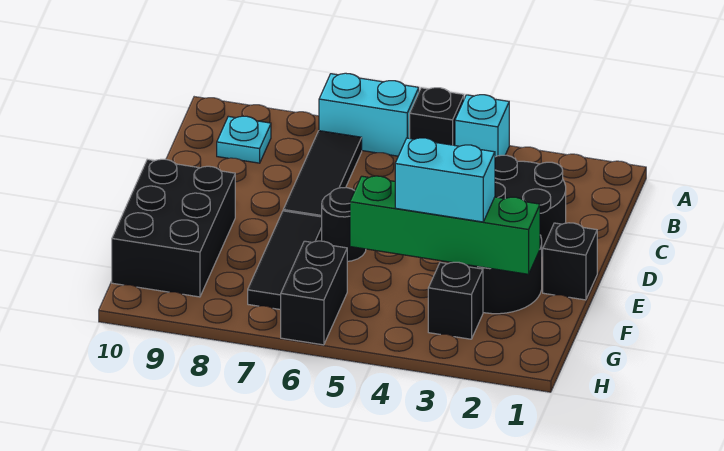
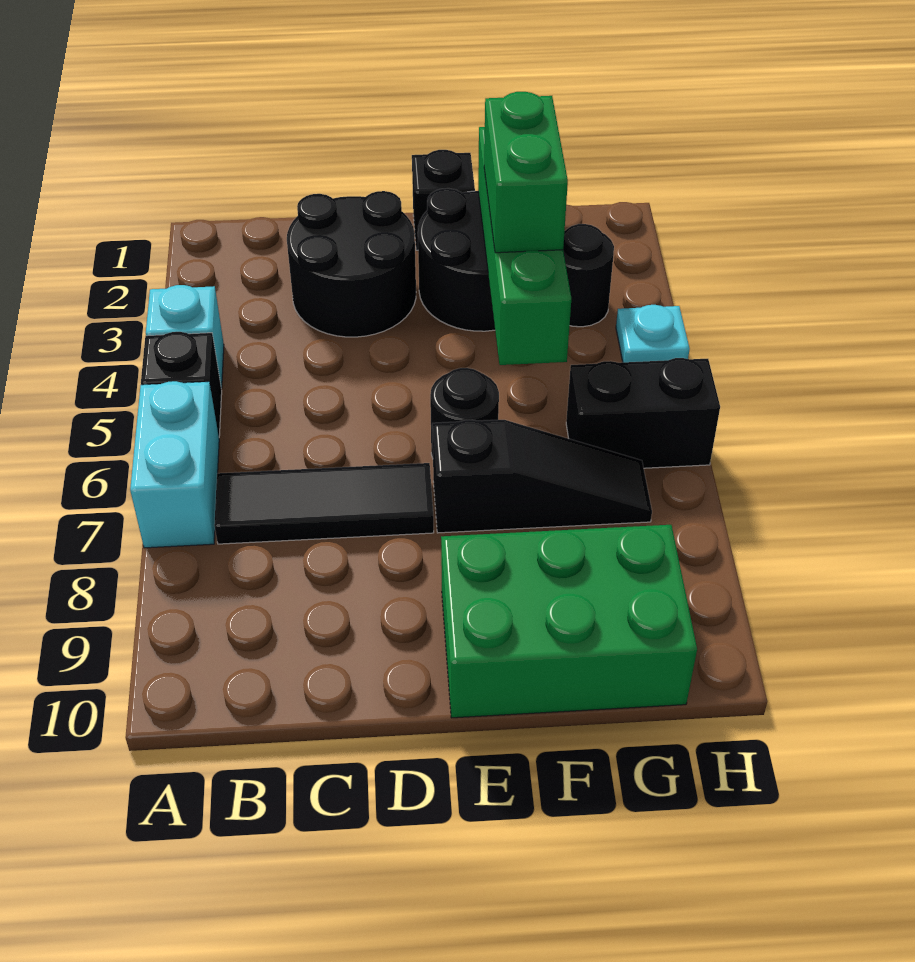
cyan plate B9 level 1 -> cyan plate H4 level 1
black tile E7:G7 level 1 -> black slope E7:G7 level 1 top E
black brick E9:G10 level 1 -> green brick E9:G10 level 1
cyan brick F3:F4 level 3 -> green brick F3:F4 level 3
black brick G3 level 1 -> black round brick G3 level 1

